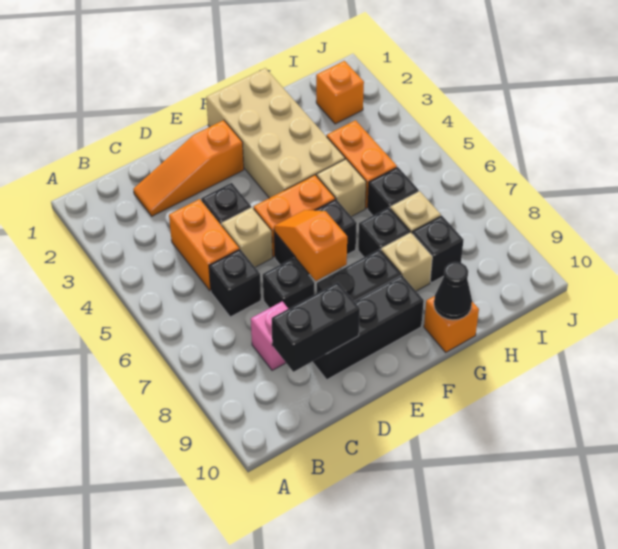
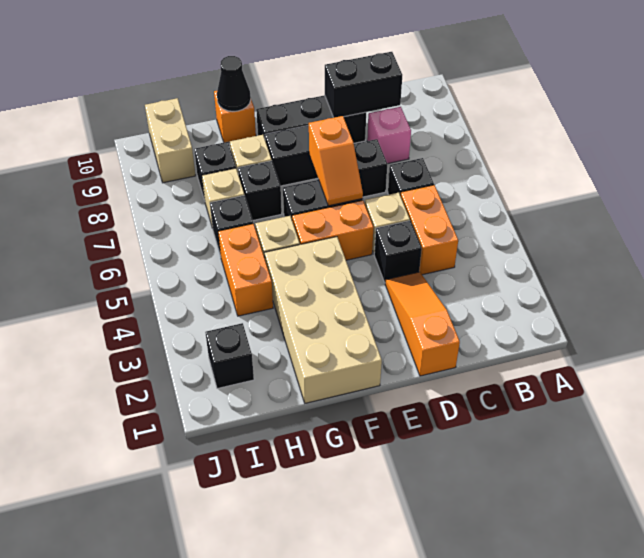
orange slope C2:E2 level 1 top E -> orange slope D1:D3 level 1 top 1
orange brick I2 level 1 -> black brick I2 level 1
none -> tan brick I9:I10 level 1

